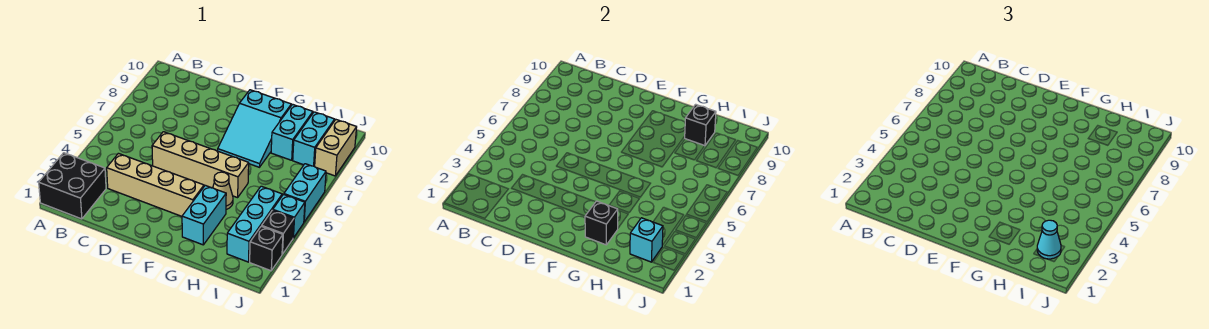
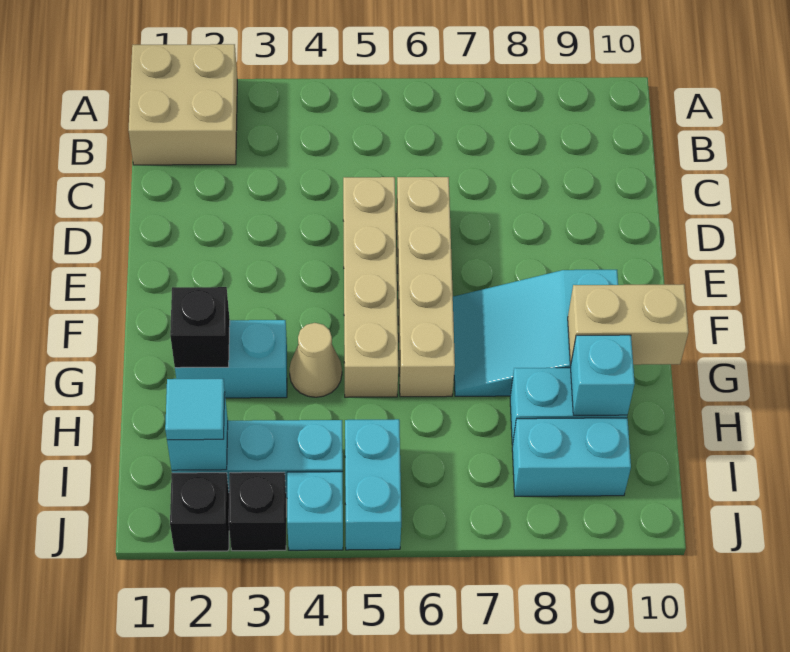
black brick A1:B2 level 1 -> tan brick A1:B2 level 1
tan brick C3:F3 level 1 -> tan brick D6:G6 level 1
black brick H9 level 2 -> cyan brick H9 level 2
cyan cone I2 level 3 -> cyan tile I2 level 3
cyan brick J5:J6 level 1 -> cyan brick I5:J5 level 1
tan brick J8:J9 level 1 -> tan brick G9:G10 level 2

